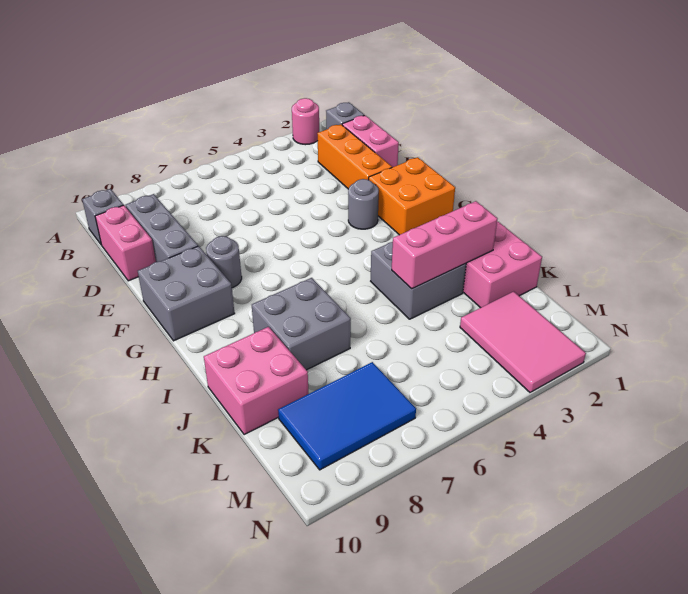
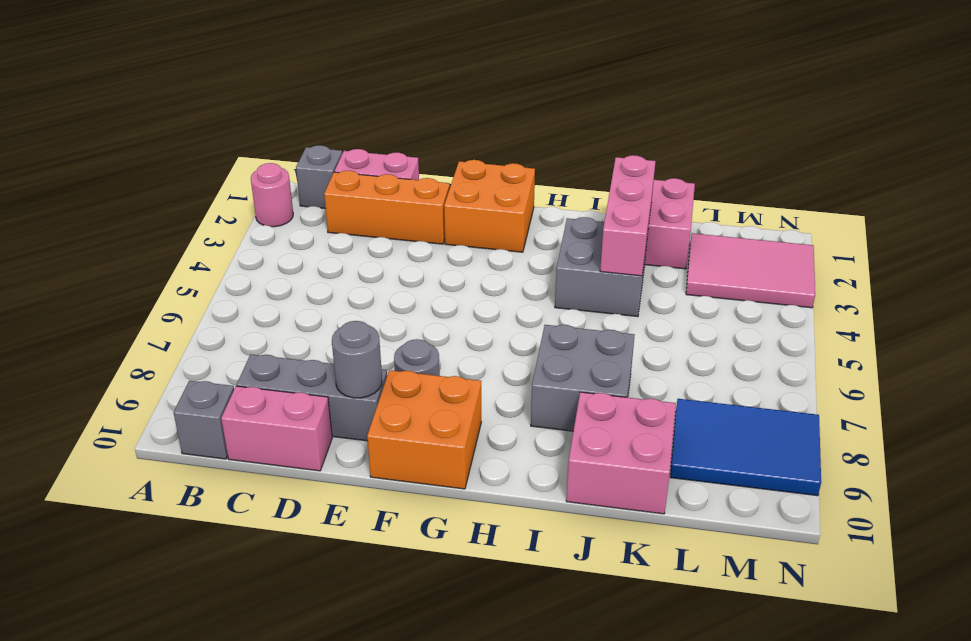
grey round brick F3 level 1 -> grey round brick E9 level 2
grey brick F9:G10 level 1 -> orange brick F9:G10 level 1
blue tile L7:M9 level 1 -> blue tile L8:N9 level 1

